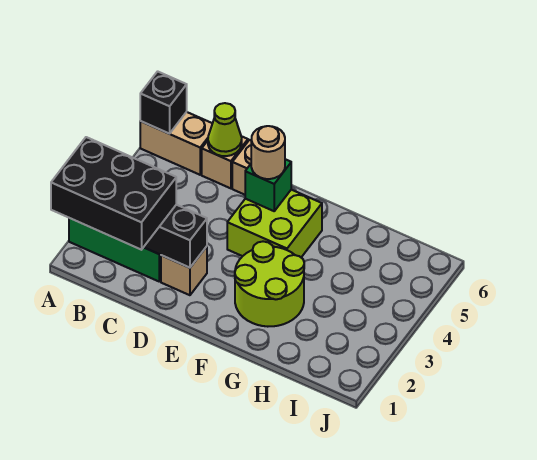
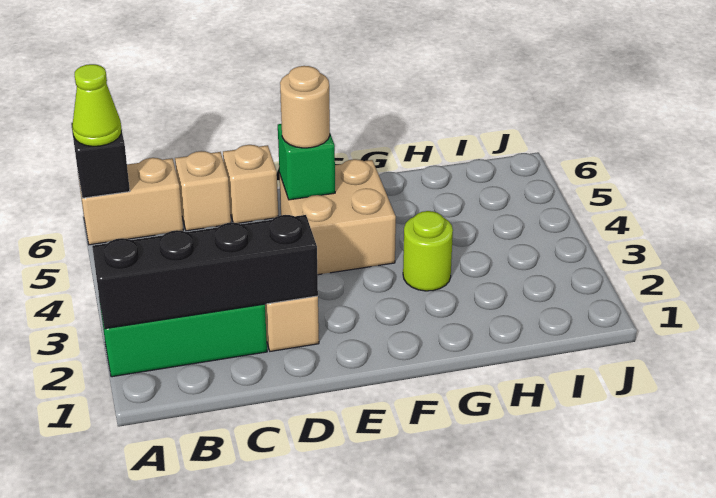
black brick A1:C2 level 3 -> none
lime cone C6 level 2 -> lime cone A6 level 3
lime brick E4:F5 level 1 -> tan brick E4:F5 level 1
lime round brick F2:G3 level 1 -> lime round brick G3 level 1

